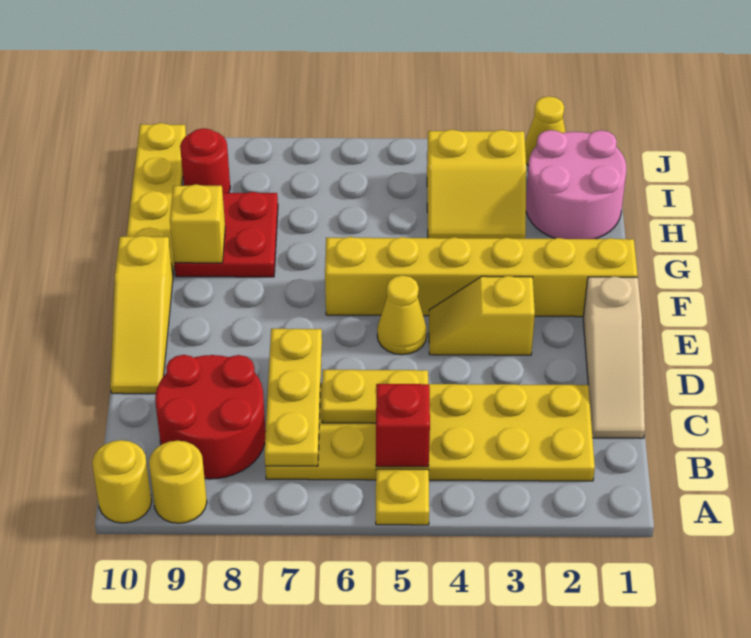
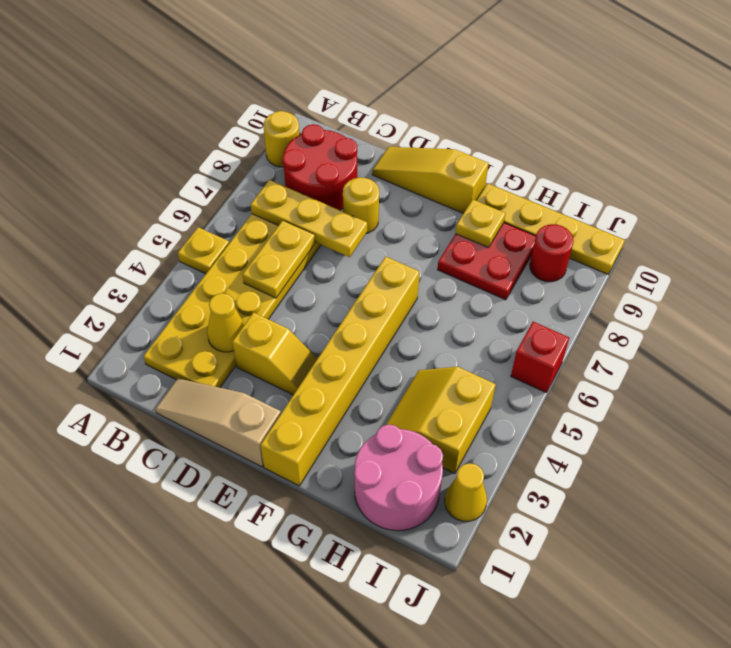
yellow round brick A10 level 1 -> yellow round brick D8 level 1
red brick B5 level 2 -> red brick J6 level 1
yellow slope E3:E4 level 1 top 3 -> yellow slope D3:E3 level 1 top D
yellow cone E5 level 1 -> yellow cone C3 level 2
yellow brick G9 level 2 -> yellow plate G9 level 2

